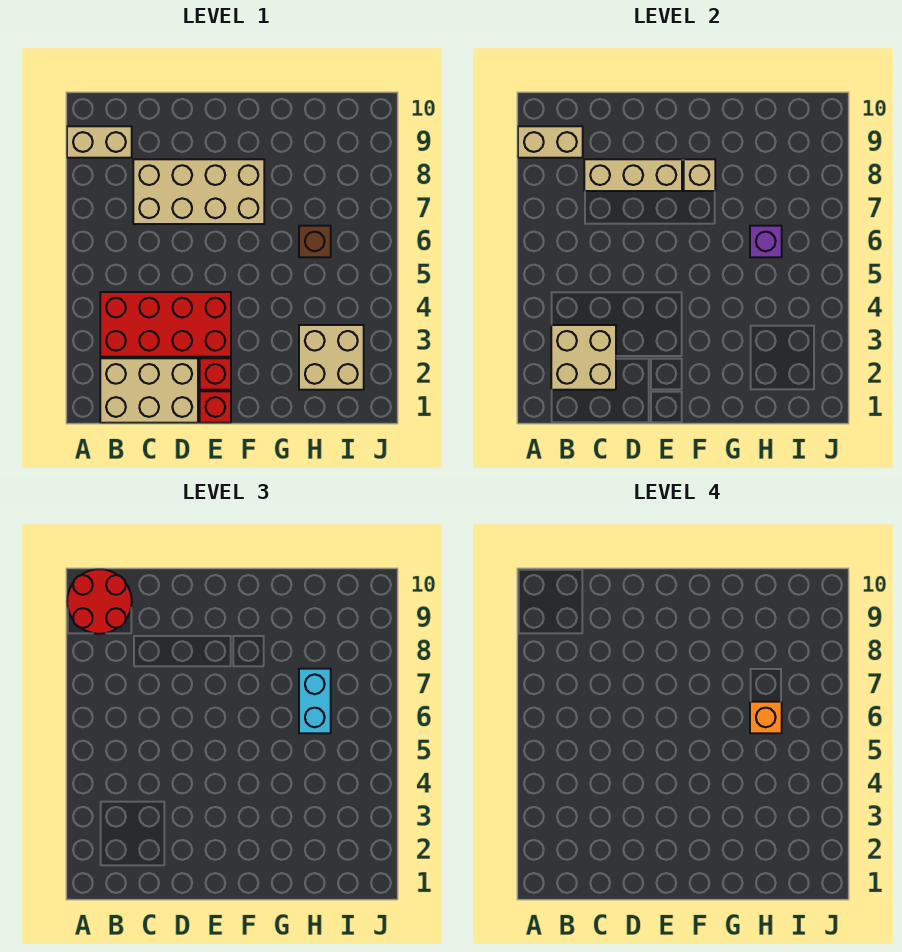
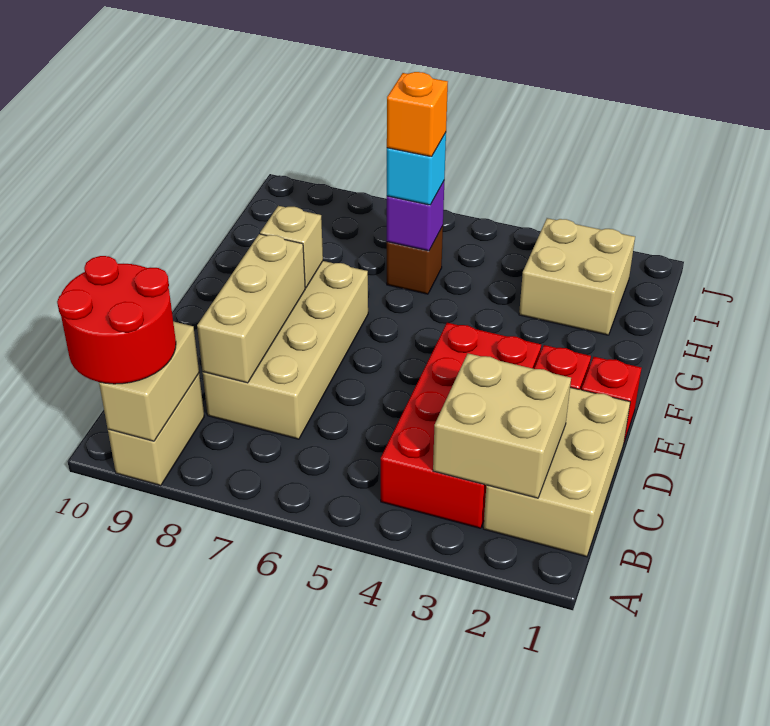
cyan brick H6:H7 level 3 -> cyan brick H6 level 3

